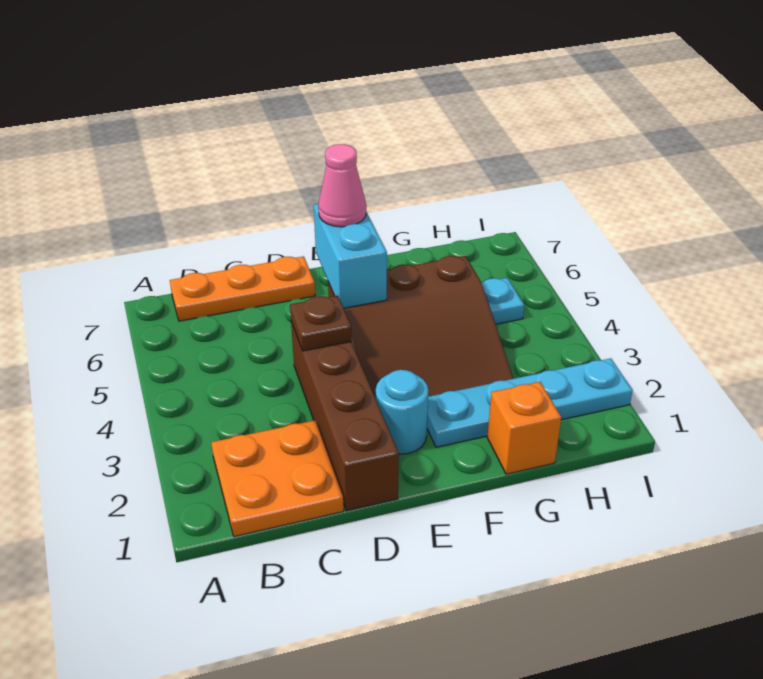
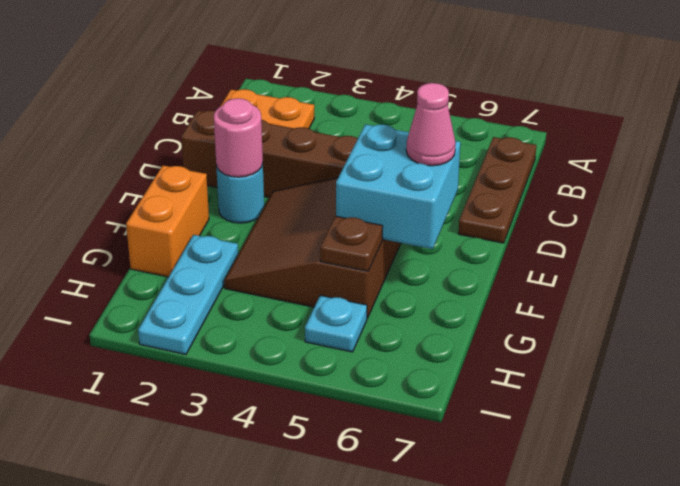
orange plate B7:D7 level 1 -> brown plate B7:D7 level 1
brown plate D4 level 2 -> brown plate G5 level 2
none -> pink round brick E2 level 2
cyan brick E5:E6 level 2 -> cyan brick E5:F6 level 2
cyan plate F2:I2 level 1 -> cyan plate G2:I2 level 1
orange brick G1 level 1 -> orange brick F1:G1 level 1

